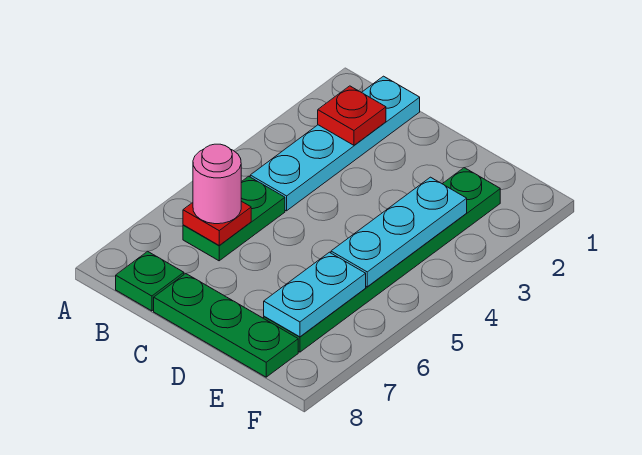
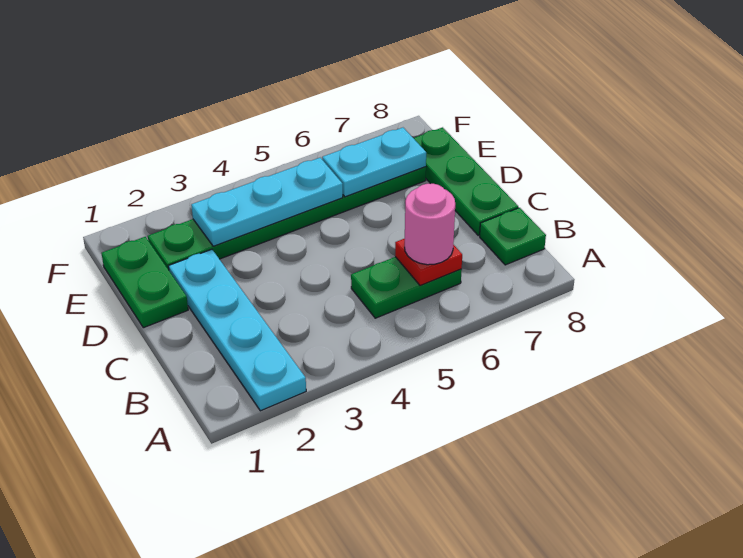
cyan plate B1:B4 level 1 -> cyan plate A2:D2 level 1
red plate B2 level 2 -> none
none -> green plate D1:E1 level 1

